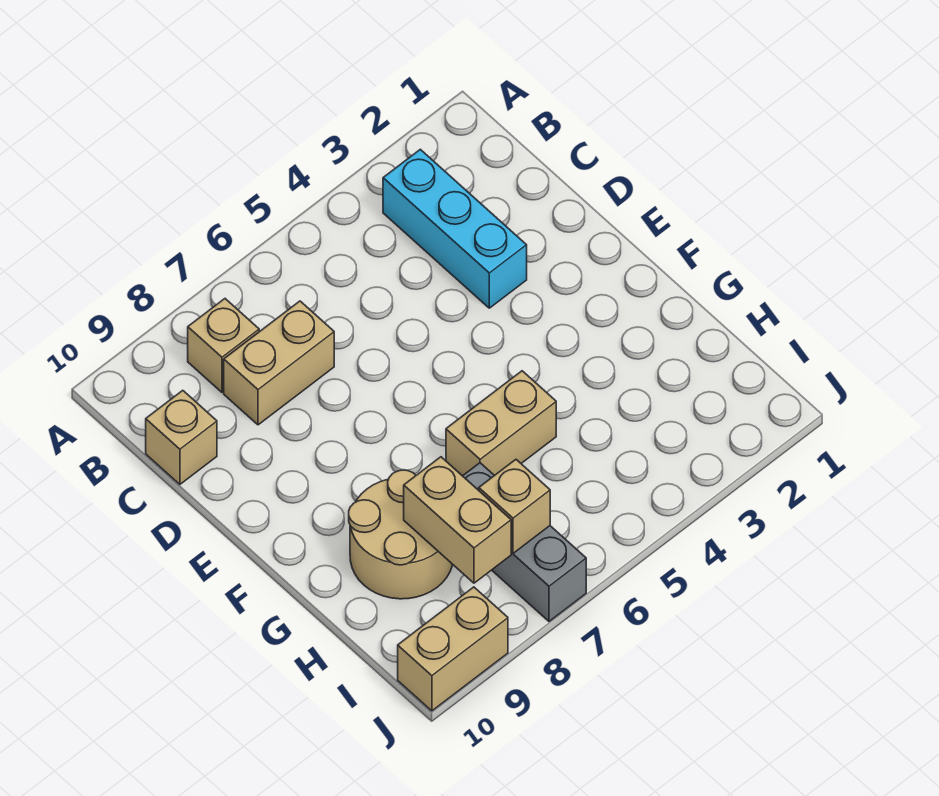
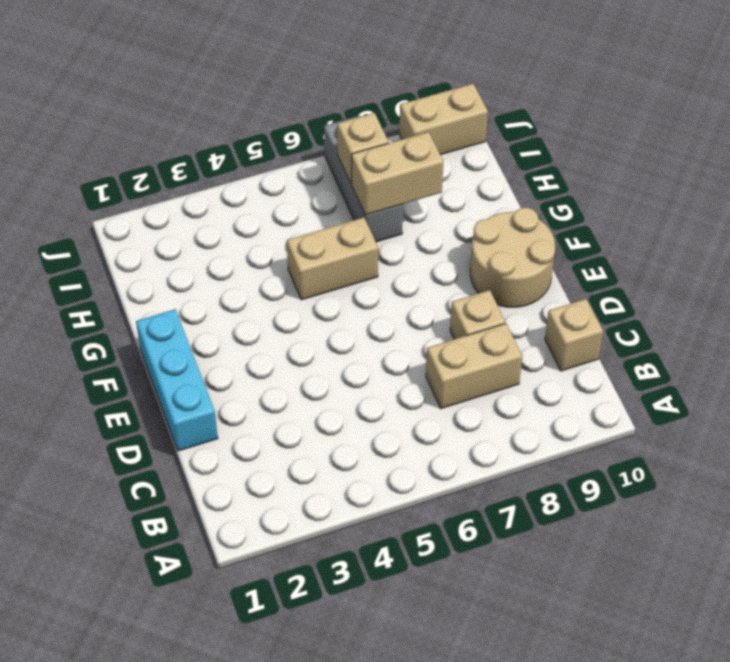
cyan brick B3:D3 level 1 -> cyan brick D1:F1 level 1
tan brick B8 level 1 -> tan brick D8 level 1
tan round brick G8:H9 level 1 -> tan round brick E9:F10 level 1
tan brick H8:I8 level 2 -> tan brick H7:H8 level 2

